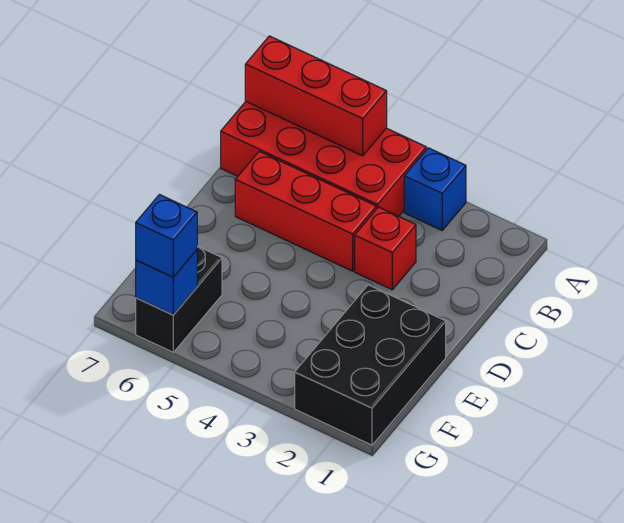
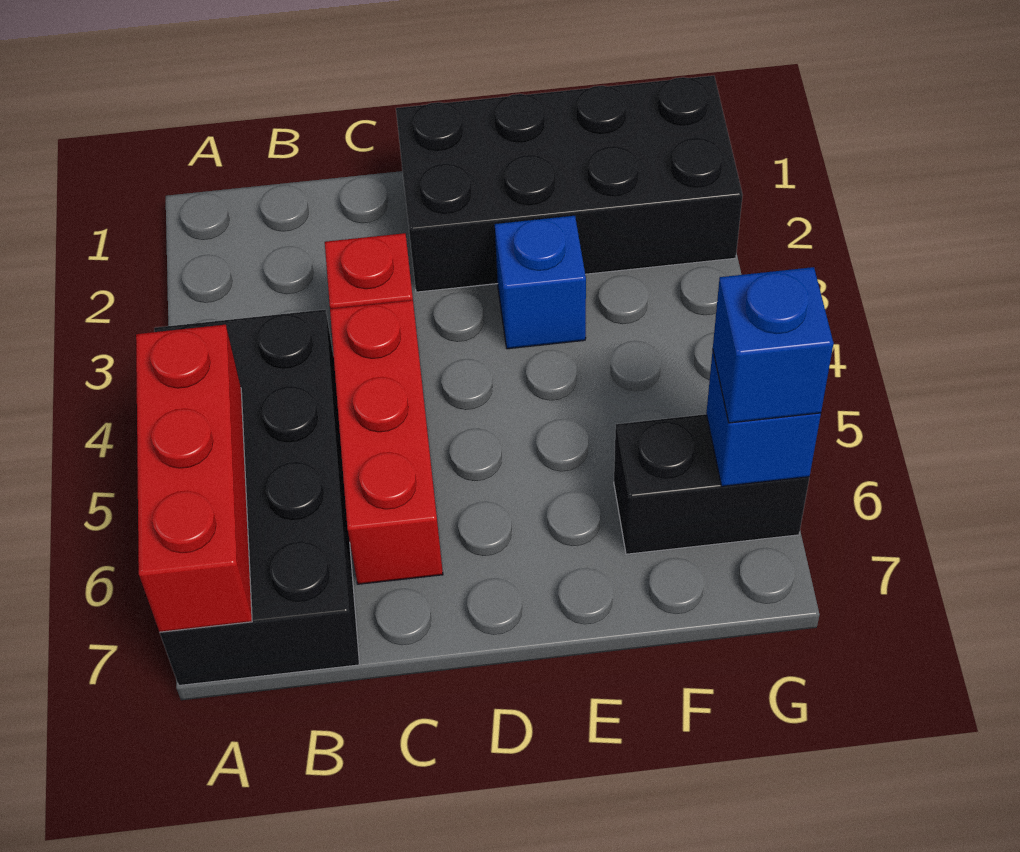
blue brick A3 level 1 -> blue brick E3 level 1
red brick A4:B7 level 1 -> black brick A4:B7 level 1
black brick E1:G2 level 1 -> black brick D1:G2 level 1

